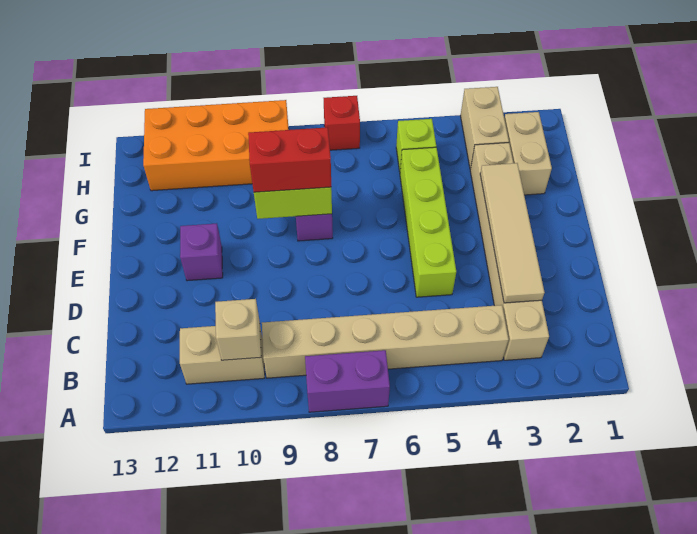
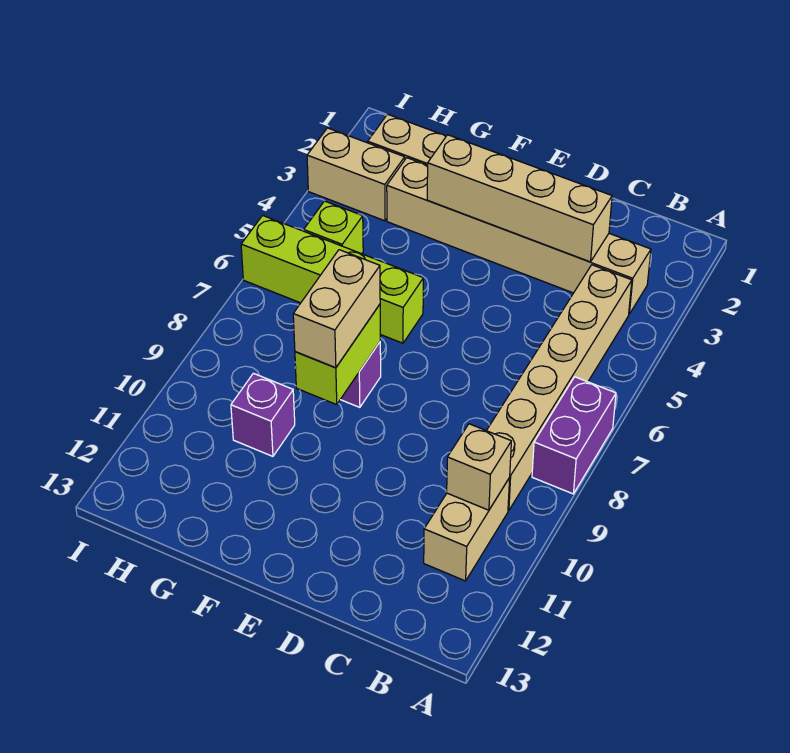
tan tile C3:F3 level 2 -> tan brick C3:F3 level 2
lime brick D5:G5 level 1 -> lime brick F6:I6 level 1
purple brick E11 level 1 -> purple brick G10 level 1
red brick F8:F9 level 3 -> tan brick F8:F9 level 3
orange brick H9:I12 level 1 -> none
red brick I7 level 1 -> none

